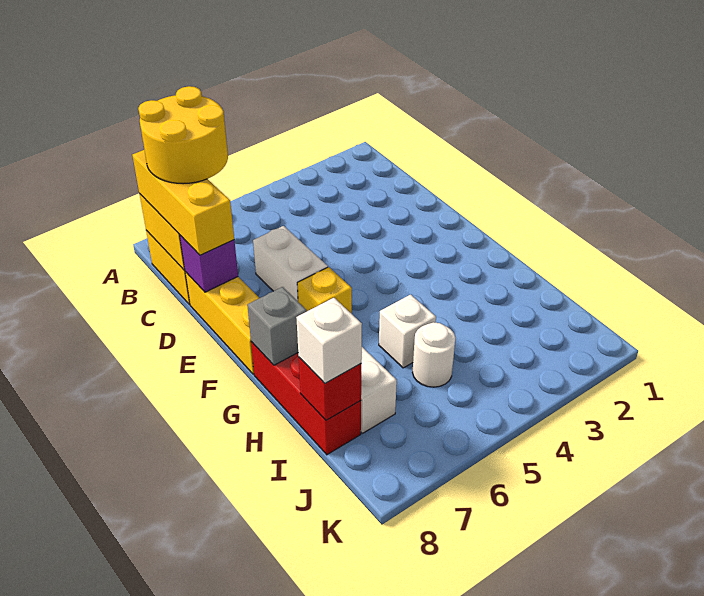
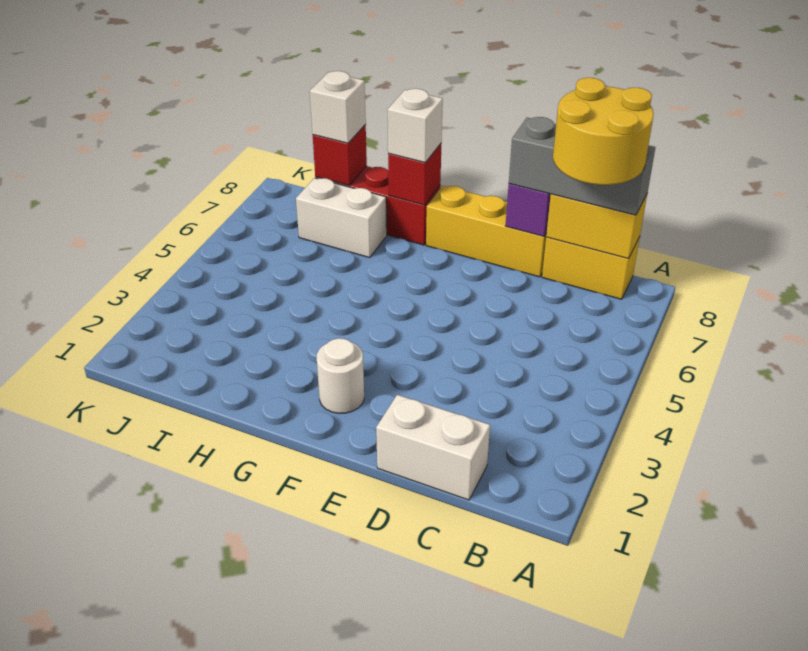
yellow brick B8:D8 level 3 -> grey brick B8:D8 level 3
white brick D6:E6 level 1 -> white brick C1:D1 level 1
yellow brick F6 level 1 -> none
grey brick G8 level 2 -> red brick G8 level 2
white brick H5 level 1 -> white brick G8 level 3
white round brick I5 level 1 -> white round brick F2 level 1

